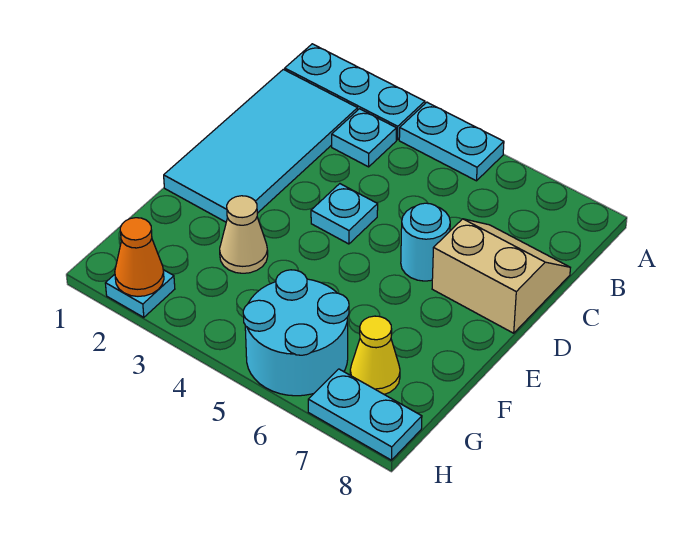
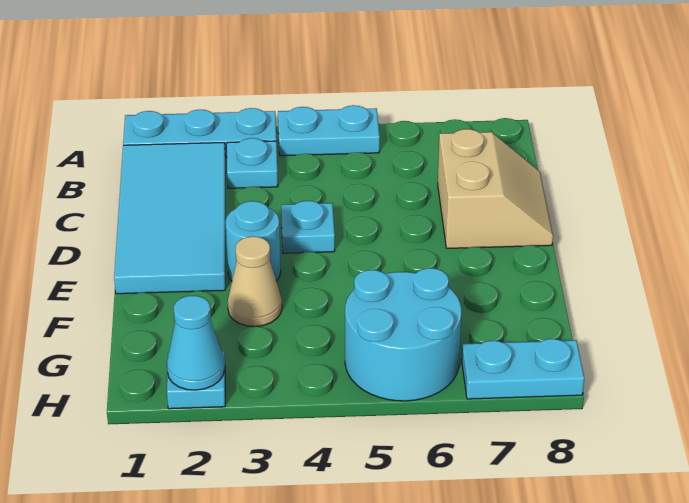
tan slope C7:D8 level 1 top D -> tan slope C7:D8 level 1 top 7
cyan round brick D6 level 1 -> cyan round brick E3 level 1
yellow cone G7 level 1 -> none
orange cone H2 level 2 -> cyan cone H2 level 2

